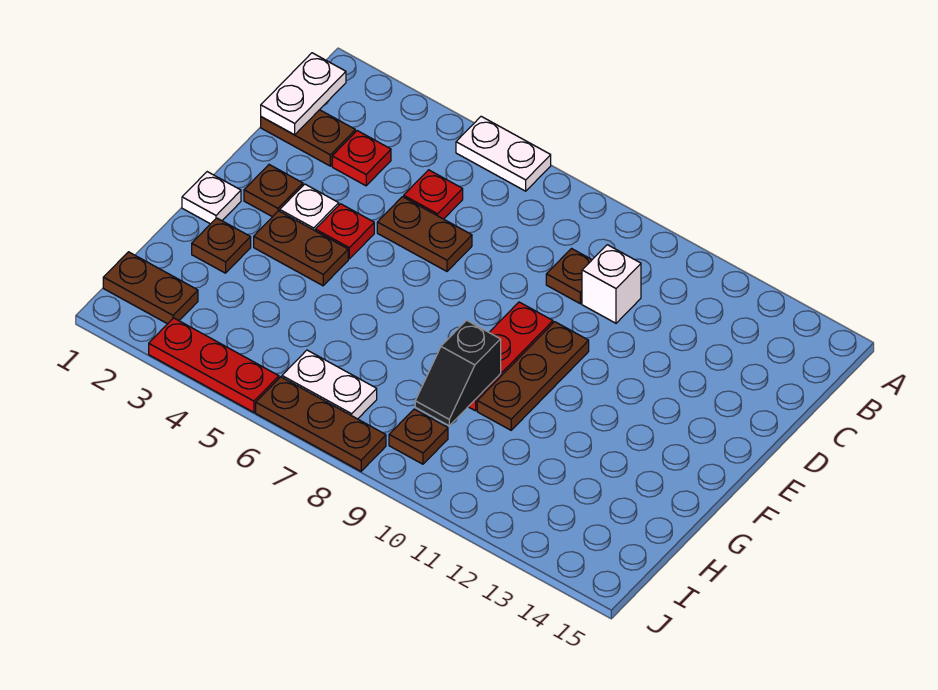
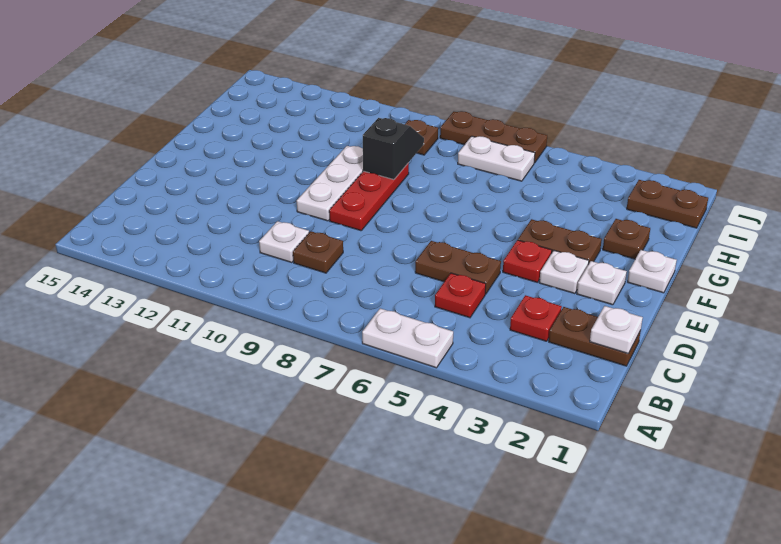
white plate B1:C1 level 2 -> white plate C1 level 2
white brick C10 level 1 -> white plate C10 level 1
brown plate E2 level 1 -> white plate E2 level 1
brown plate E10:G10 level 1 -> white plate E10:G10 level 1
red plate J3:J5 level 1 -> none

